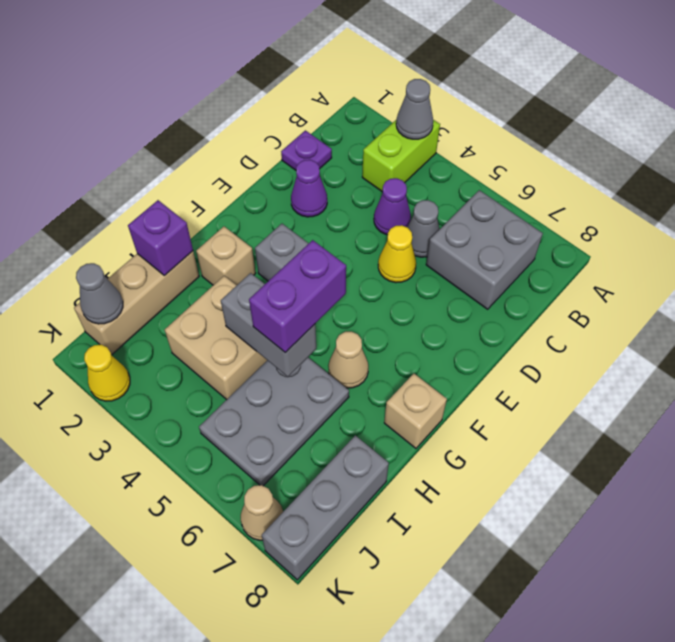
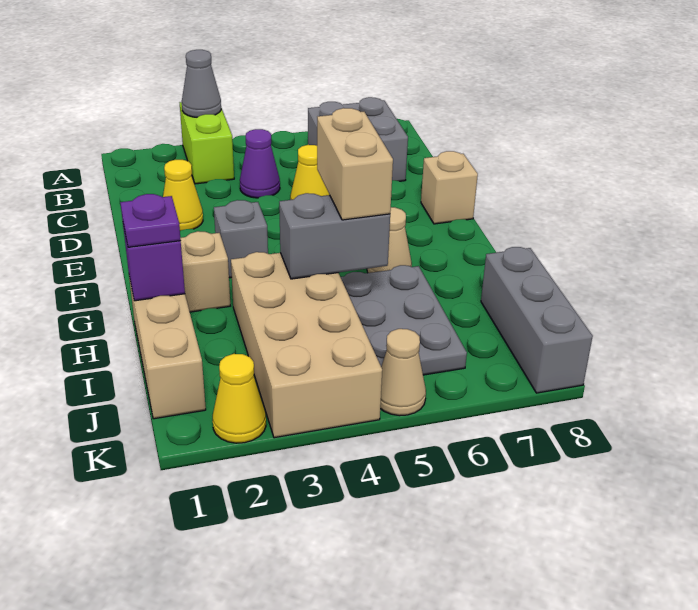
purple plate C1 level 1 -> purple plate H1 level 3
grey cone C5 level 1 -> none
purple cone D2 level 1 -> yellow cone D2 level 1
purple brick G5:H5 level 3 -> tan brick G5:H5 level 3
tan brick G8 level 1 -> tan brick E8 level 1
tan brick H3:I4 level 1 -> tan brick H3:K4 level 1
grey cone J1 level 2 -> none
tan cone K7 level 1 -> tan cone K5 level 1

